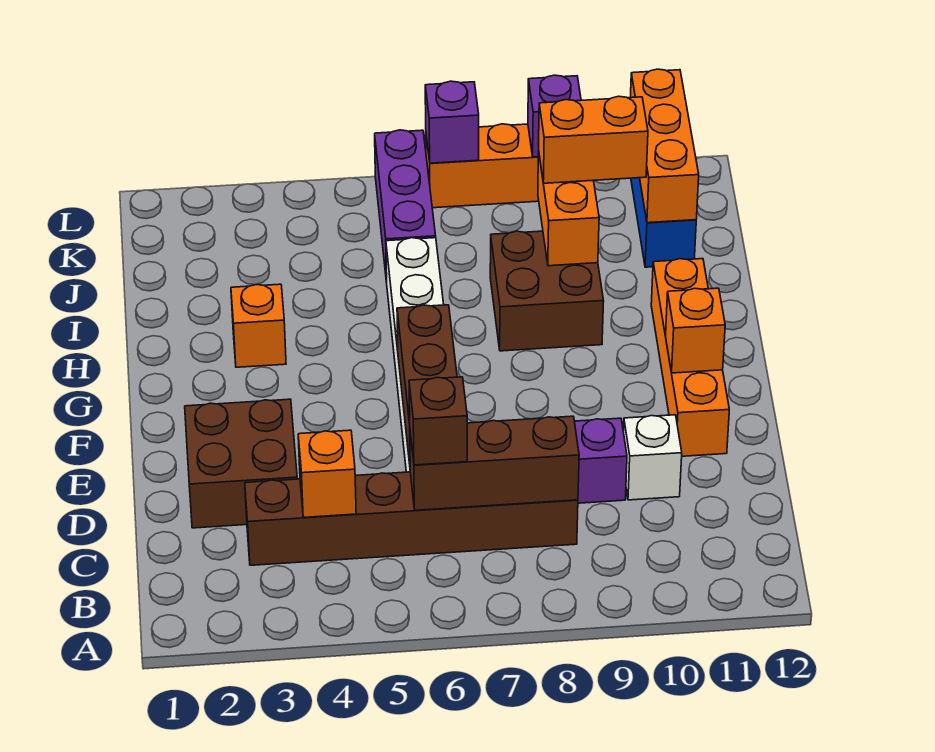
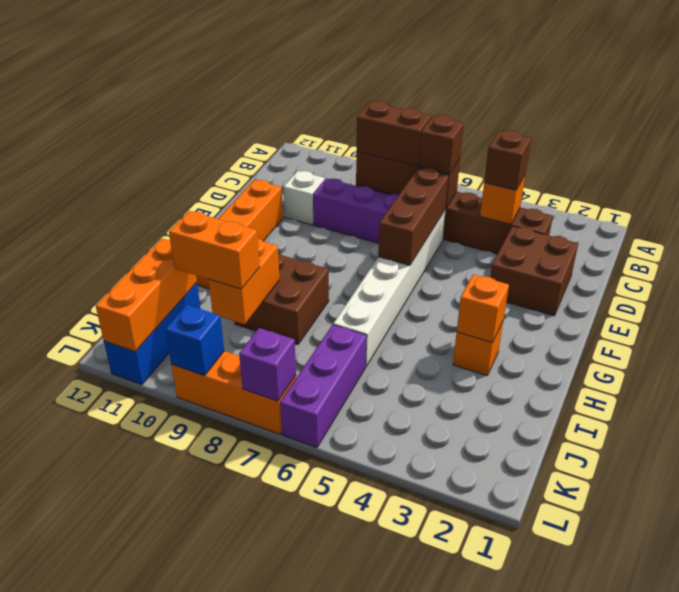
none -> brown brick C4 level 3
none -> brown brick C7:C8 level 3
orange brick F11 level 2 -> orange brick H3 level 2
purple brick L9 level 2 -> blue brick L9 level 2

